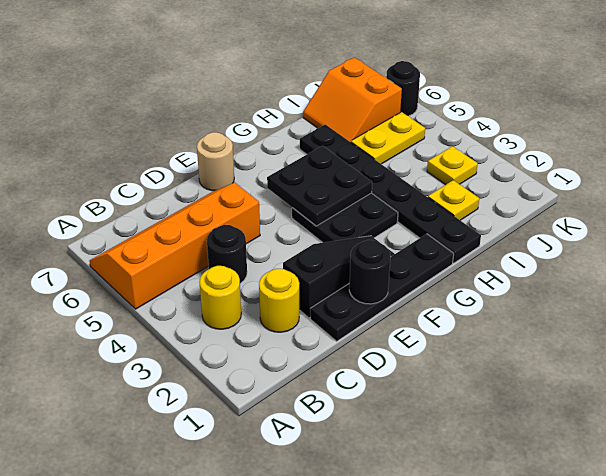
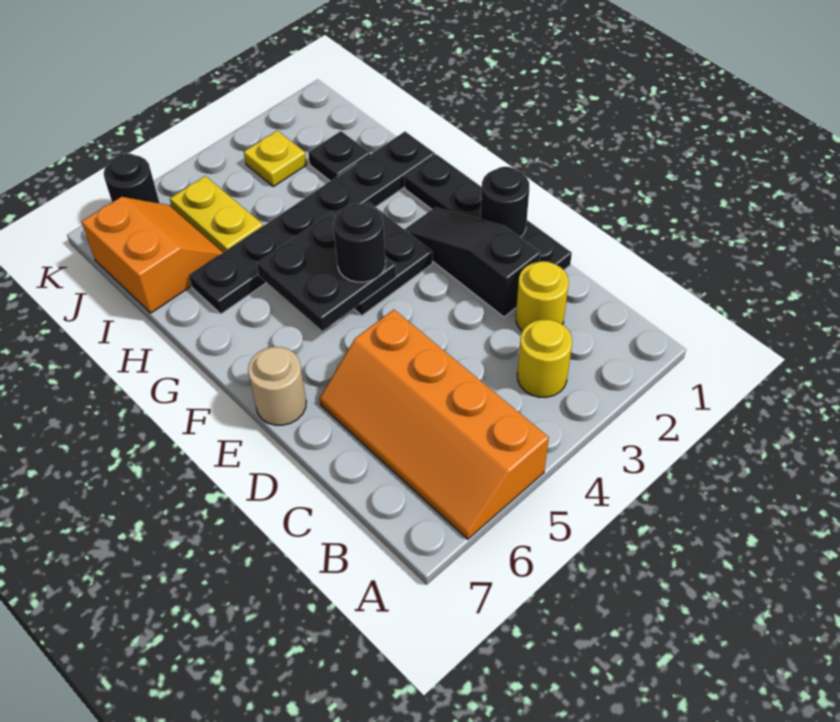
black round brick C4 level 1 -> black round brick F4 level 3
yellow plate I2 level 1 -> black plate I2 level 1
orange slope I6:J7 level 1 top J -> orange slope I6:J7 level 1 top 7

